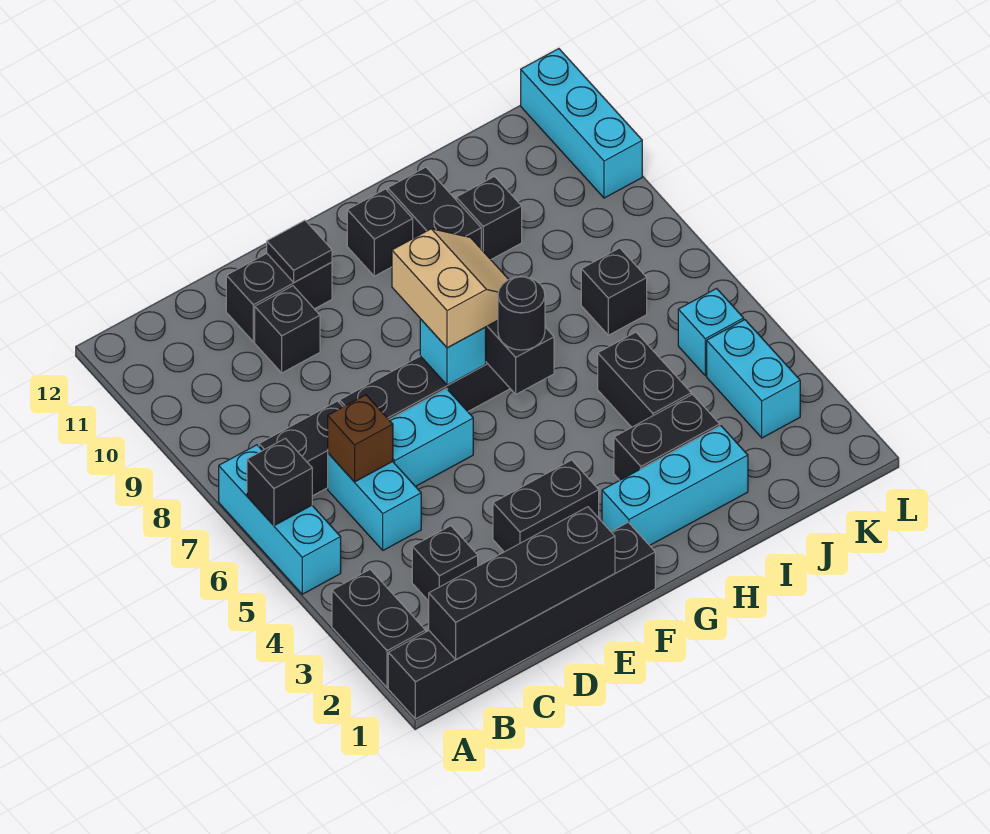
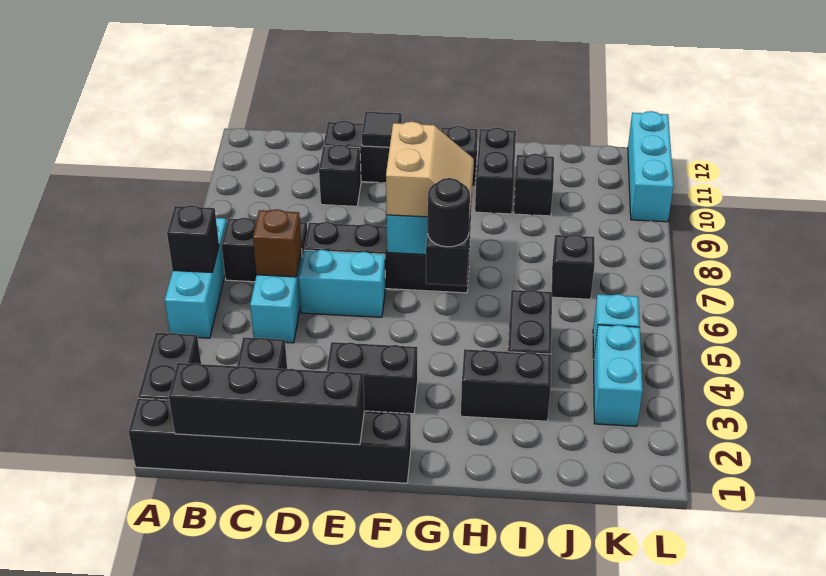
cyan brick G2:I2 level 1 -> none

